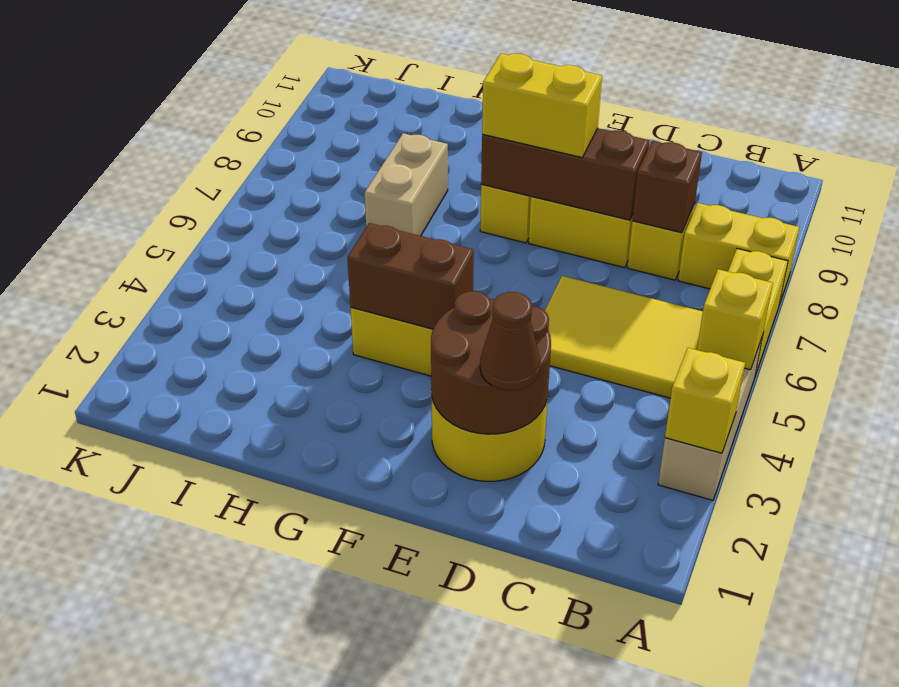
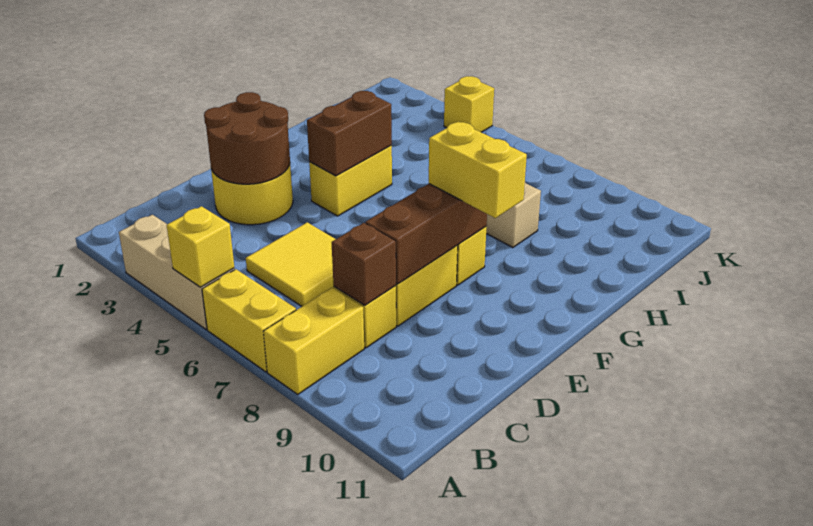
yellow brick A3 level 2 -> yellow brick K4 level 1
yellow tile B5:D6 level 1 -> yellow tile C5:D6 level 1
brown cone D2 level 3 -> none
yellow brick E8:F8 level 3 -> yellow brick F8:F9 level 3

